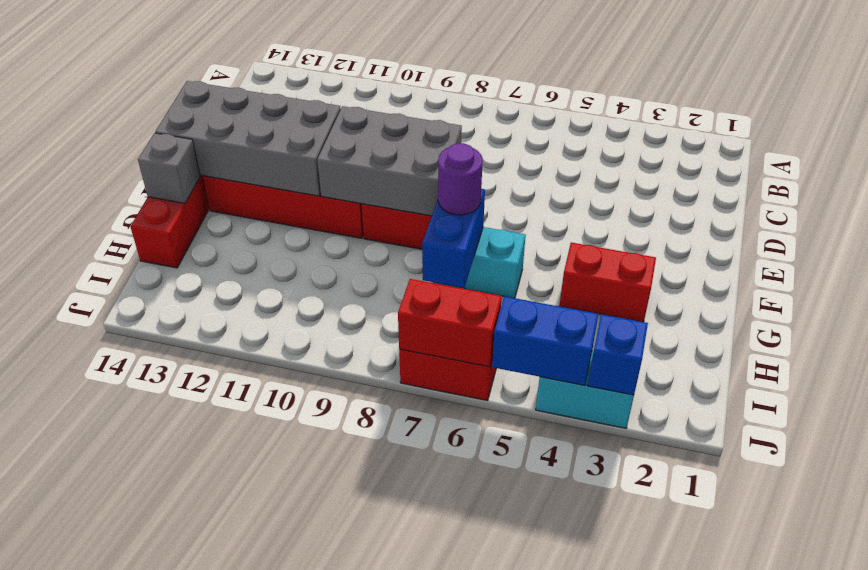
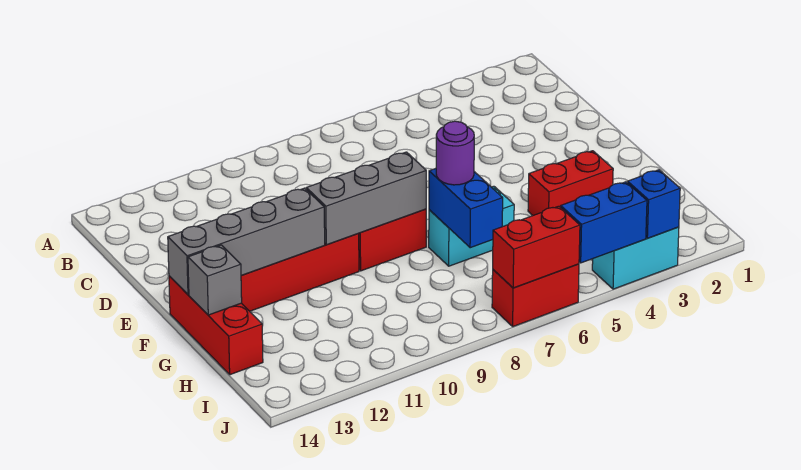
grey brick E8:F10 level 2 -> grey brick F8:F10 level 2
grey brick E11:F14 level 2 -> grey brick F11:F14 level 2

